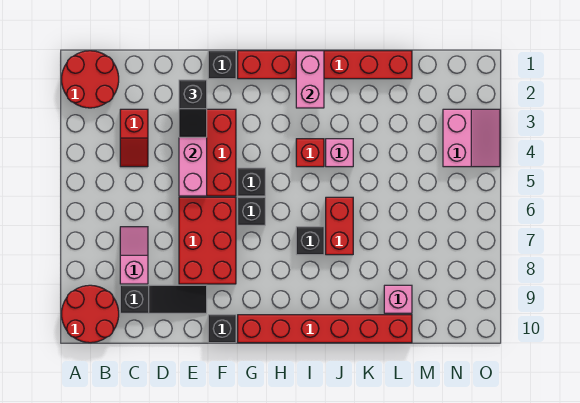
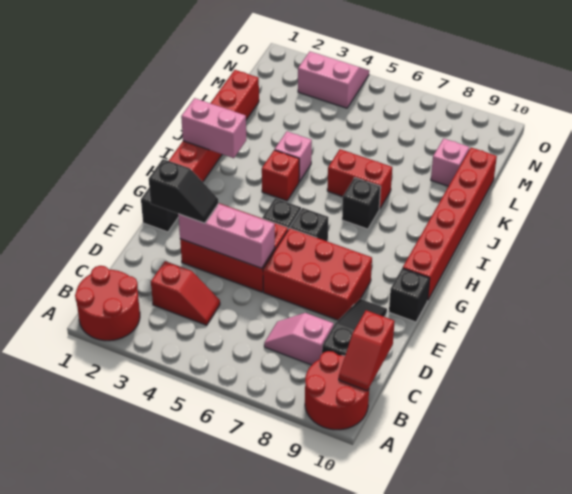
none -> red slope B10:C10 level 2 top C

